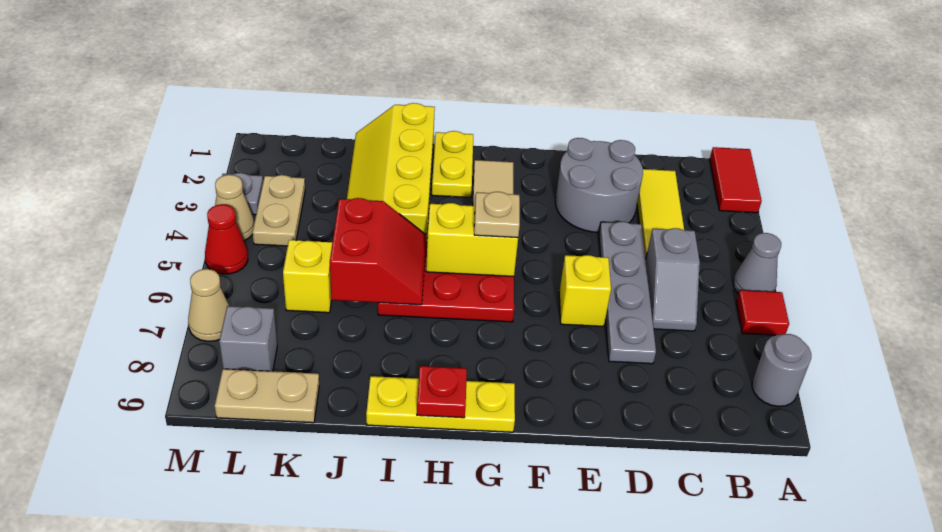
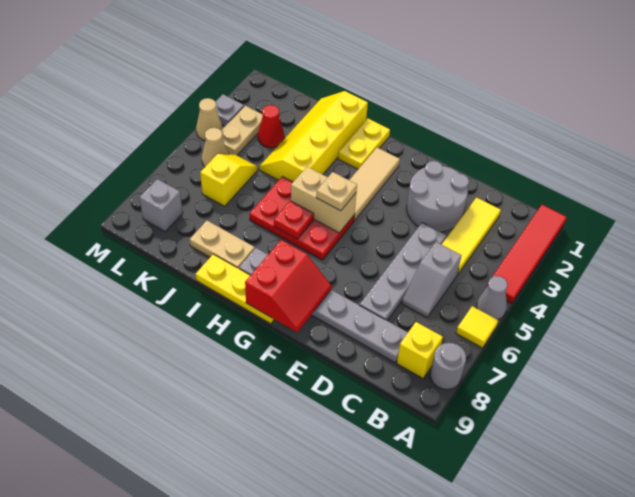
red tile A1:A2 level 1 -> red tile A1:A4 level 1
red tile A6 level 1 -> yellow tile A6 level 1
none -> grey plate C8:H8 level 1
yellow brick E6 level 1 -> yellow brick B8 level 1
yellow brick G5:H5 level 2 -> tan brick G5:H5 level 2
red plate H9 level 2 -> red plate H6 level 2
red slope I5:J6 level 2 top J -> red slope F8:G9 level 2 top G
tan plate K9:L9 level 1 -> tan plate I8:J8 level 1
red cone M5 level 1 -> red cone K3 level 1
tan cone M7 level 1 -> tan cone L5 level 1

